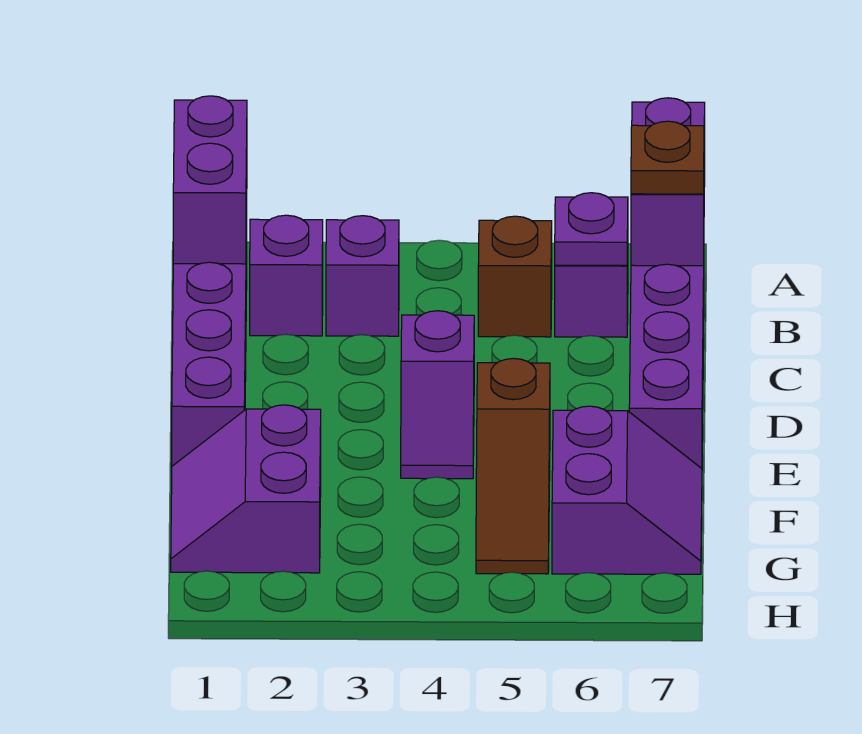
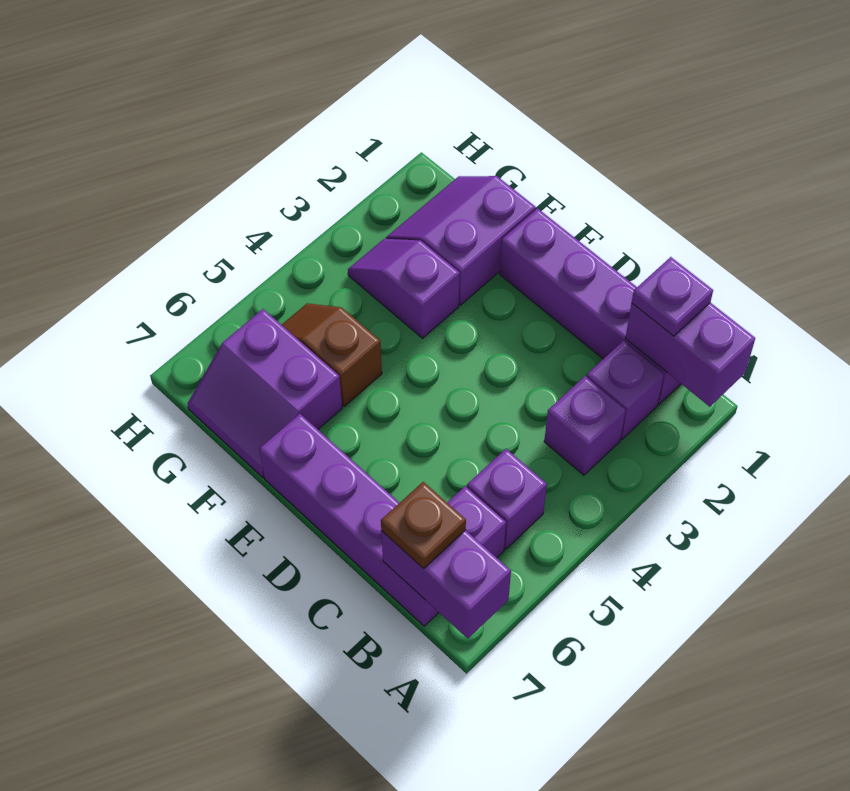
brown brick B5 level 1 -> purple brick B5 level 1
purple plate B6 level 2 -> purple plate B1 level 3
purple slope D4:E4 level 1 top D -> purple slope F3:G3 level 1 top F
brown slope E5:G5 level 1 top E -> brown slope F5:G5 level 1 top F
purple slope F1:G2 level 1 top 2 -> purple slope F1:G2 level 1 top F

